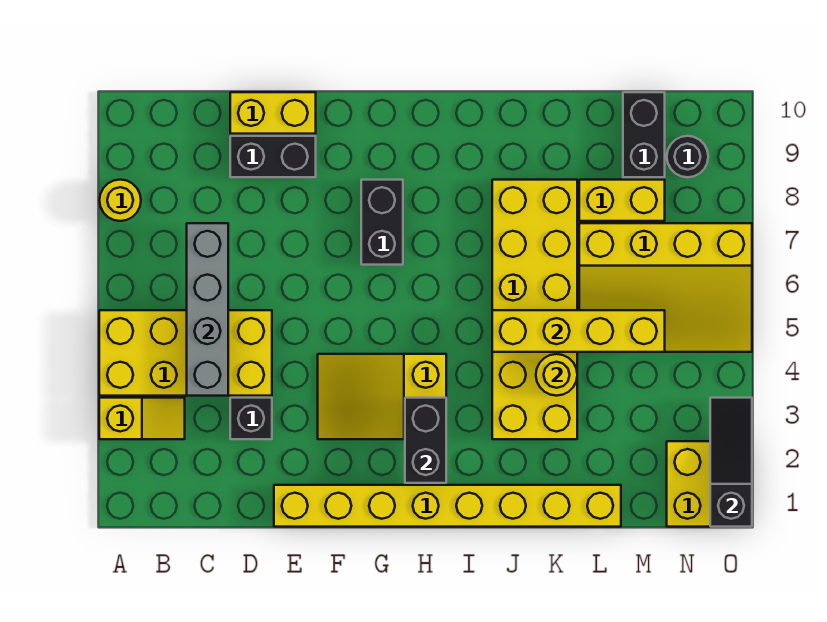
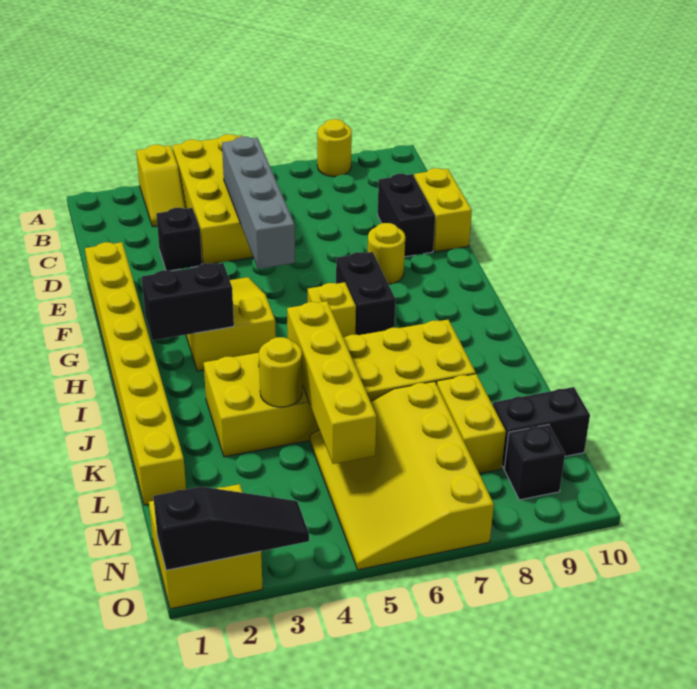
grey brick C4:C7 level 2 -> grey brick C5:F5 level 2
none -> yellow round brick F8 level 1
black brick G7:G8 level 1 -> black brick G7:H7 level 1
none -> yellow brick H6 level 1
black round brick N9 level 1 -> black brick N9 level 1

